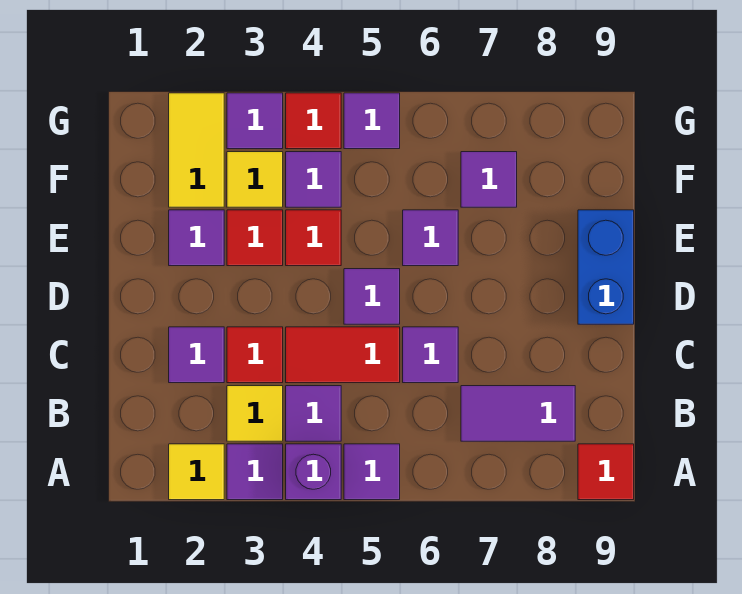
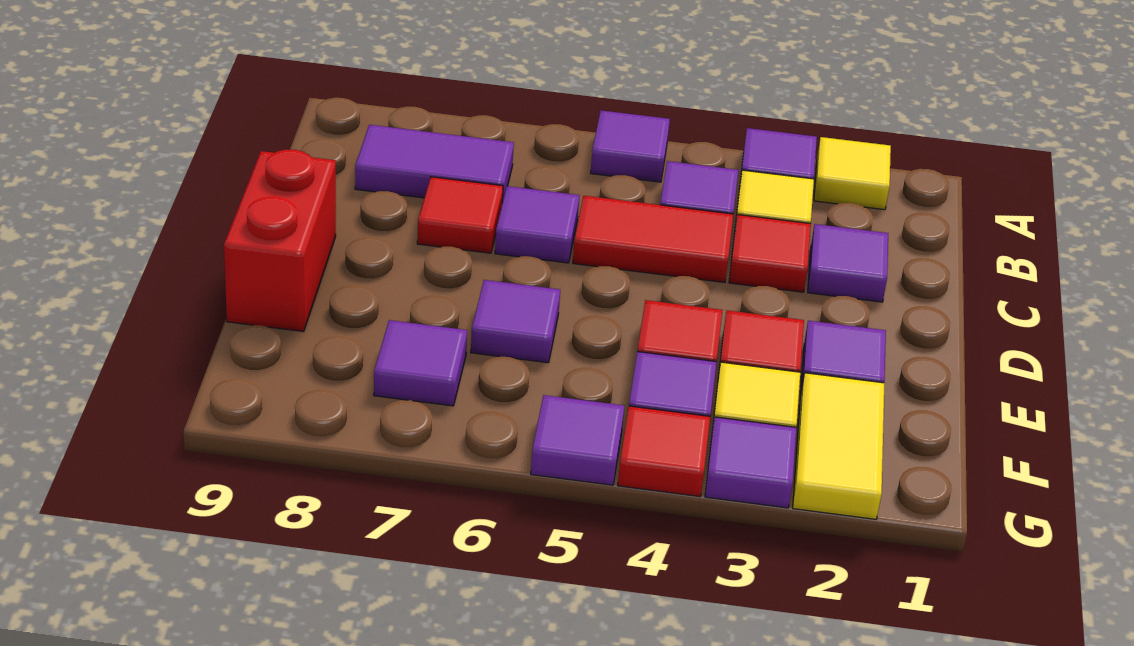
purple brick A4 level 1 -> none
red tile A9 level 1 -> red tile C7 level 1
purple tile D5 level 1 -> none
blue brick D9:E9 level 1 -> red brick D9:E9 level 1

